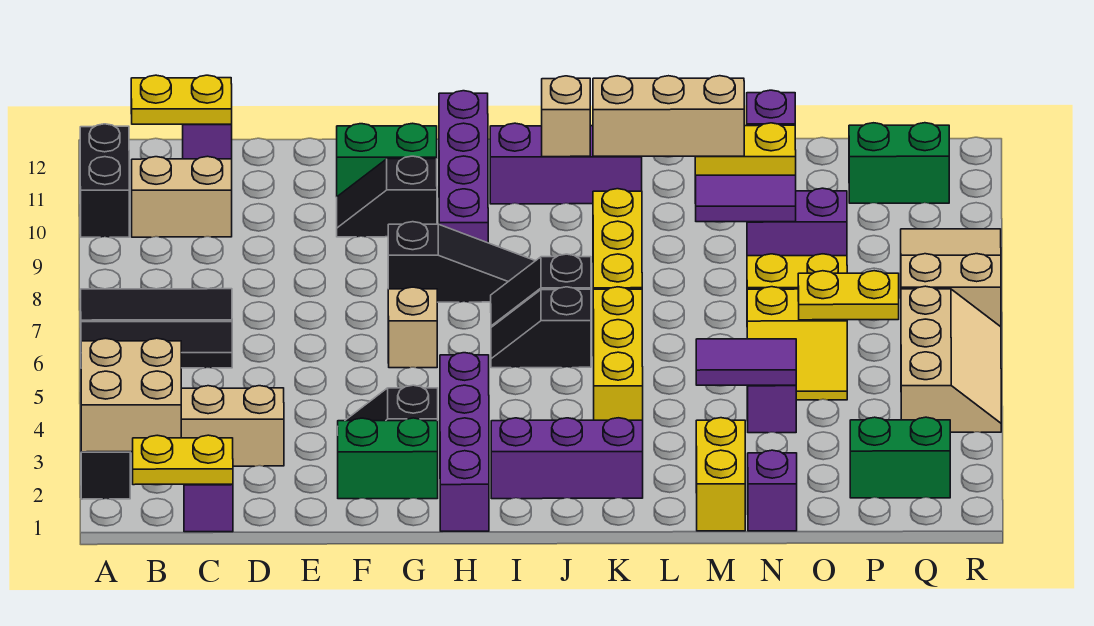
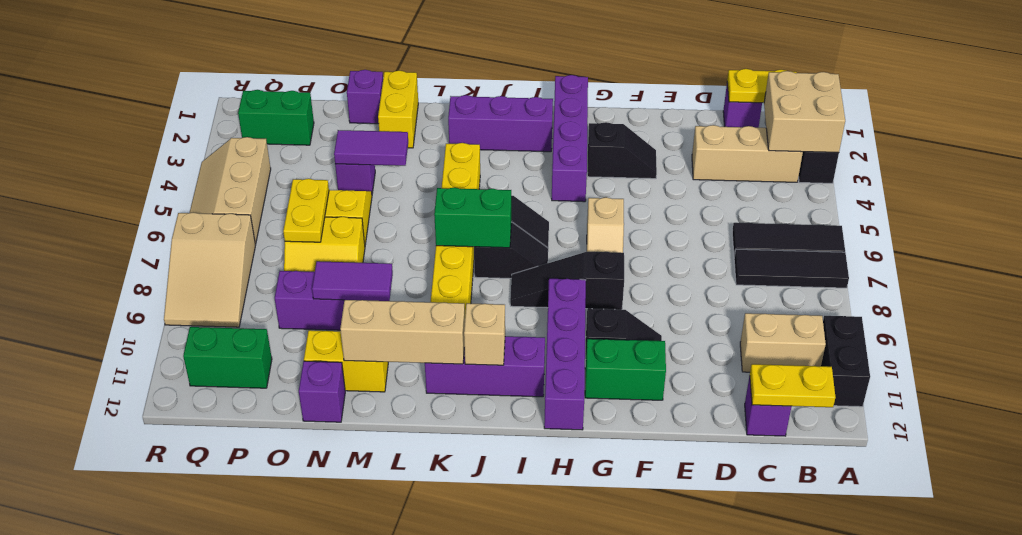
green brick F2:G2 level 1 -> green brick J7:K7 level 2
yellow plate O6:P6 level 2 -> yellow plate O6:O7 level 2

